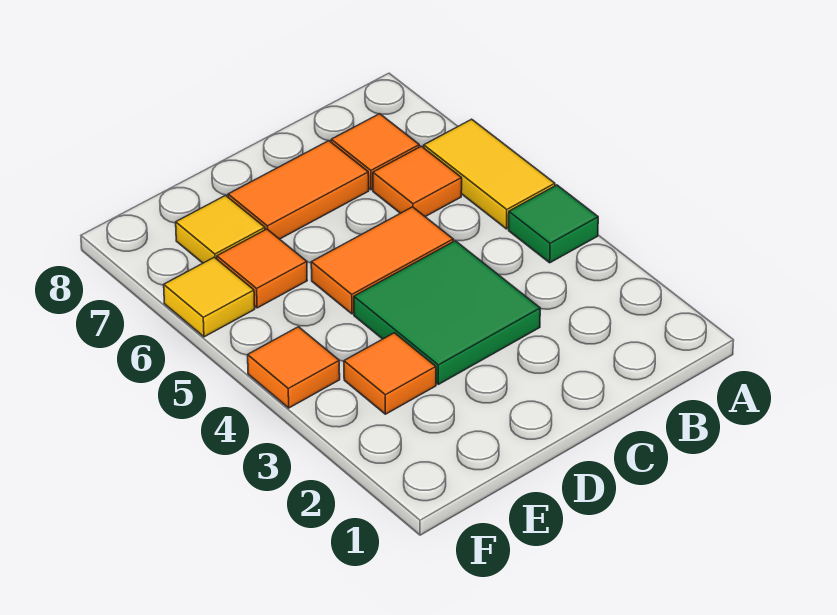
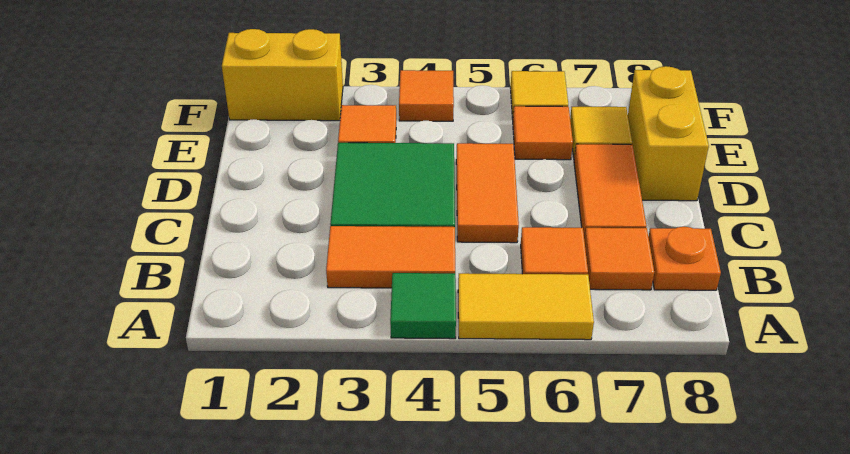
none -> orange tile B3:B4 level 1
none -> orange plate B8 level 1
none -> yellow brick D8:E8 level 1
none -> yellow brick F1:F2 level 1

